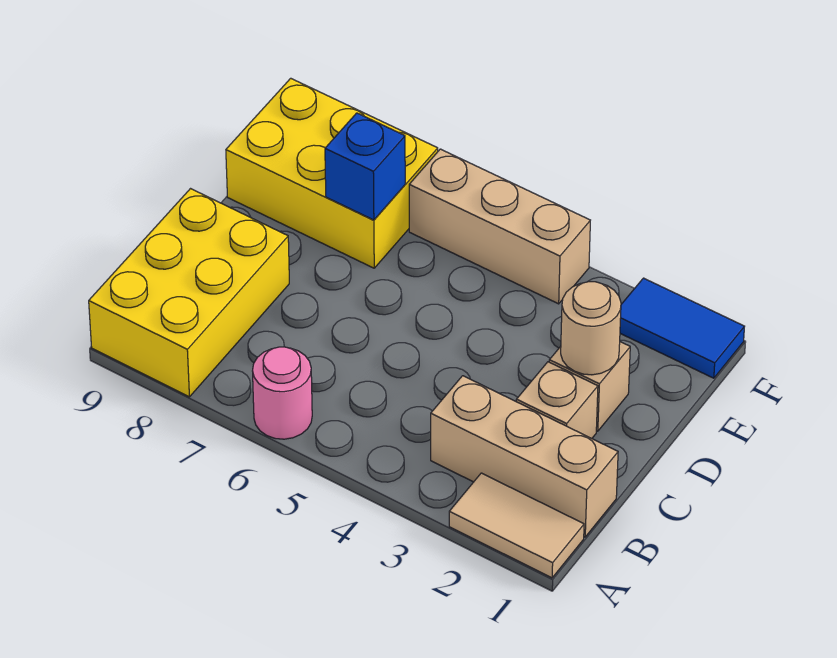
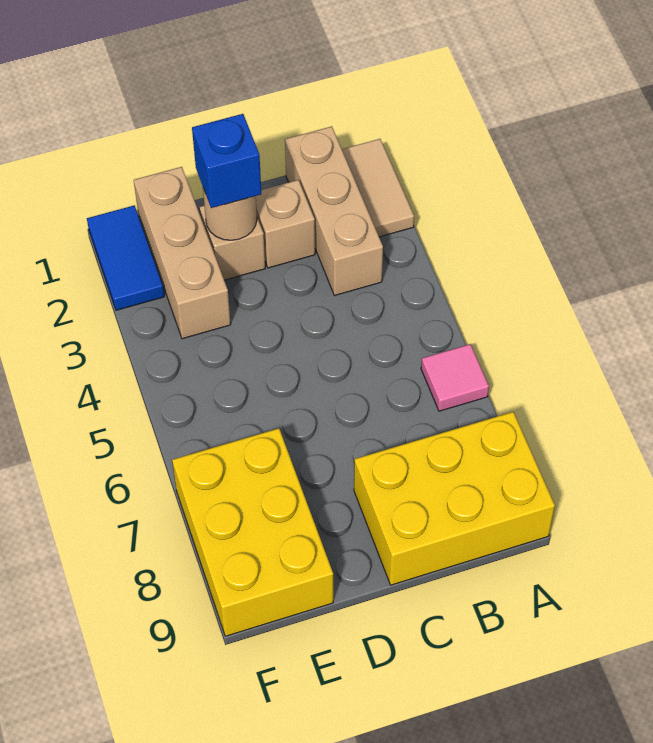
pink round brick A6 level 1 -> pink tile A6 level 1
blue brick E7 level 2 -> blue brick D2 level 3
tan brick F4:F6 level 1 -> tan brick E1:E3 level 1

